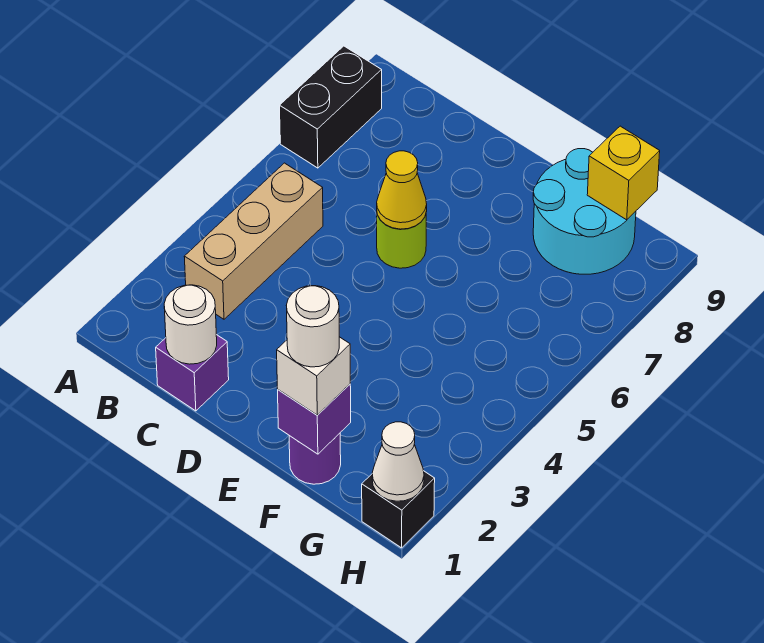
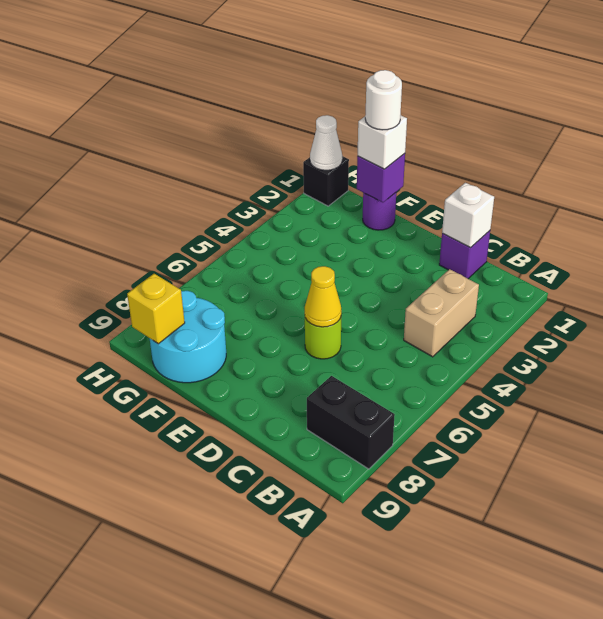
black brick A7:A8 level 1 -> black brick A8:B8 level 1
tan brick B3:B5 level 1 -> tan brick B3:B4 level 1
white round brick C1 level 2 -> white brick C1 level 2

